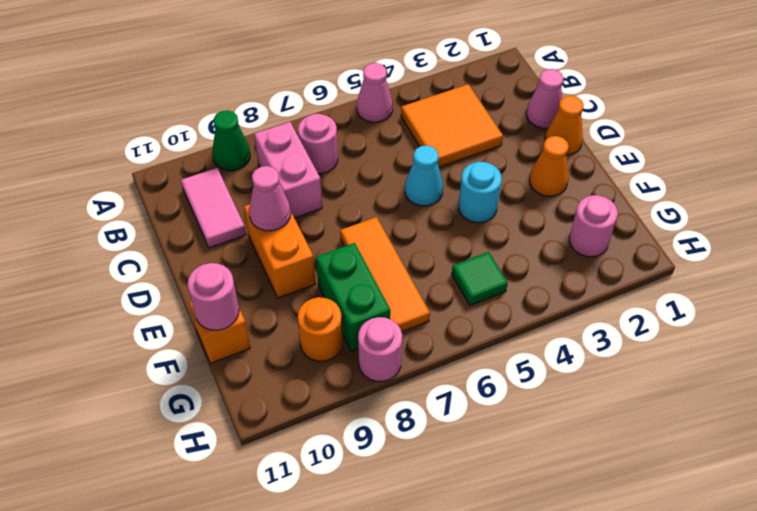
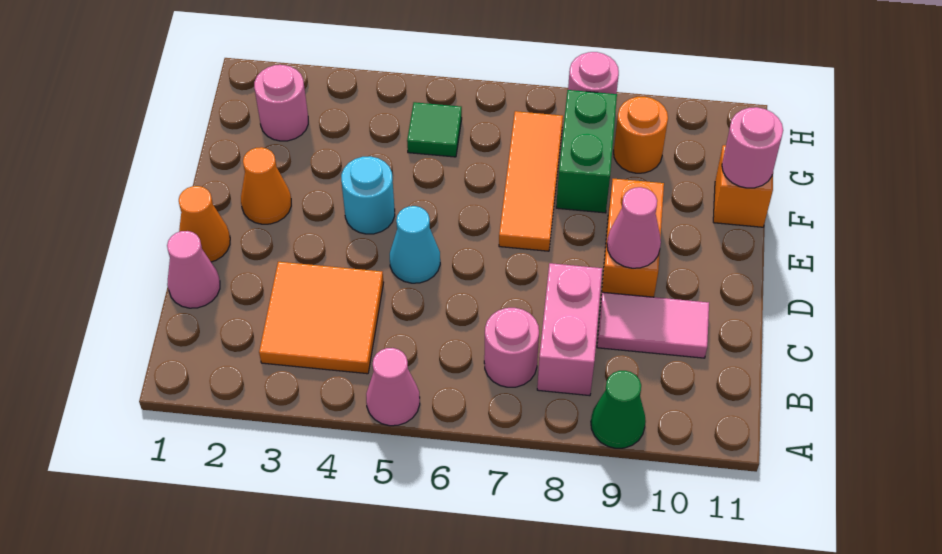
pink tile B10:C10 level 1 -> pink tile C9:C10 level 1

